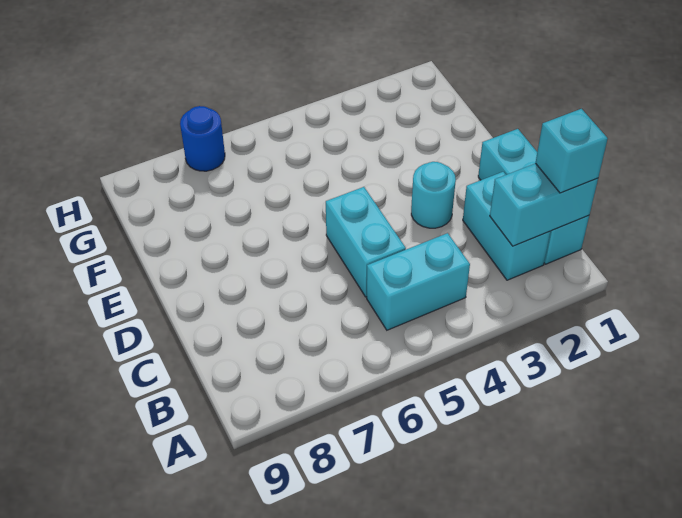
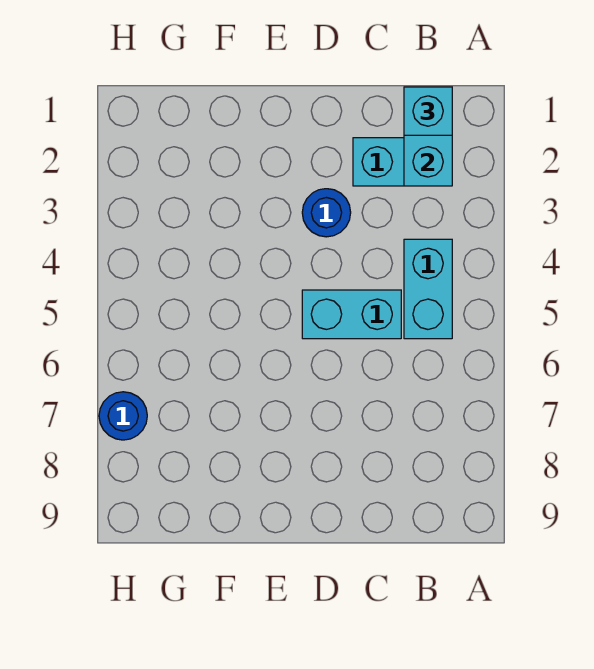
cyan brick B1:D1 level 1 -> none
cyan round brick D3 level 1 -> blue round brick D3 level 1

